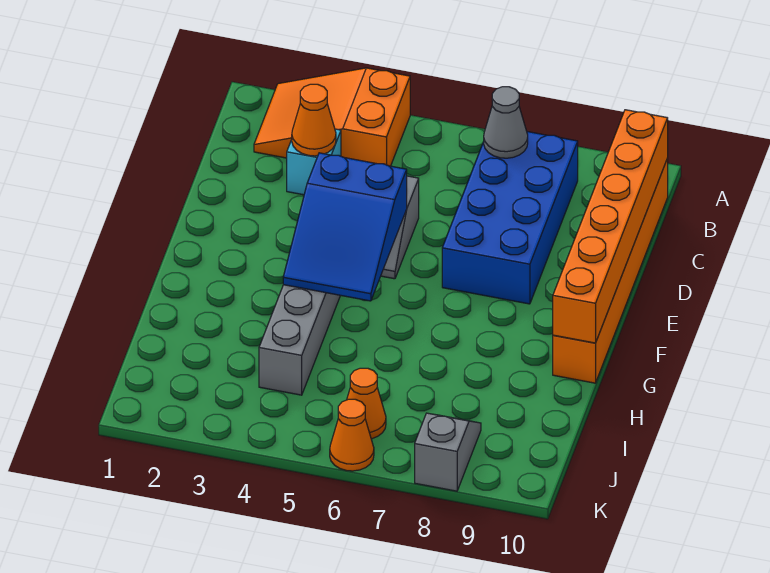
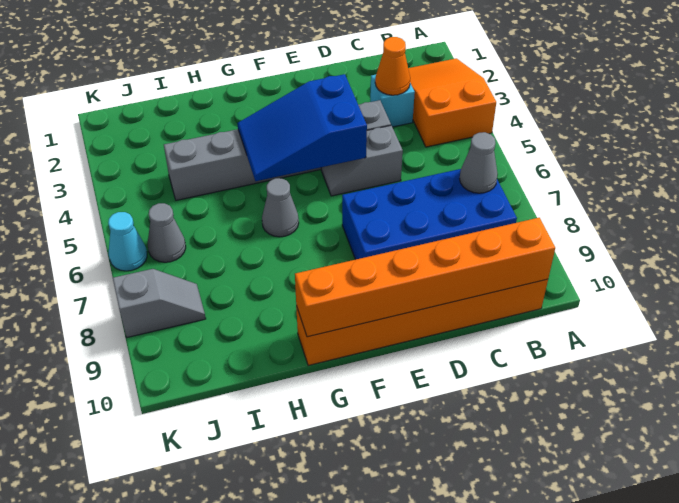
none -> grey cone G6 level 1
orange cone J6 level 1 -> grey cone J6 level 1
orange cone K6 level 1 -> cyan cone K6 level 1

